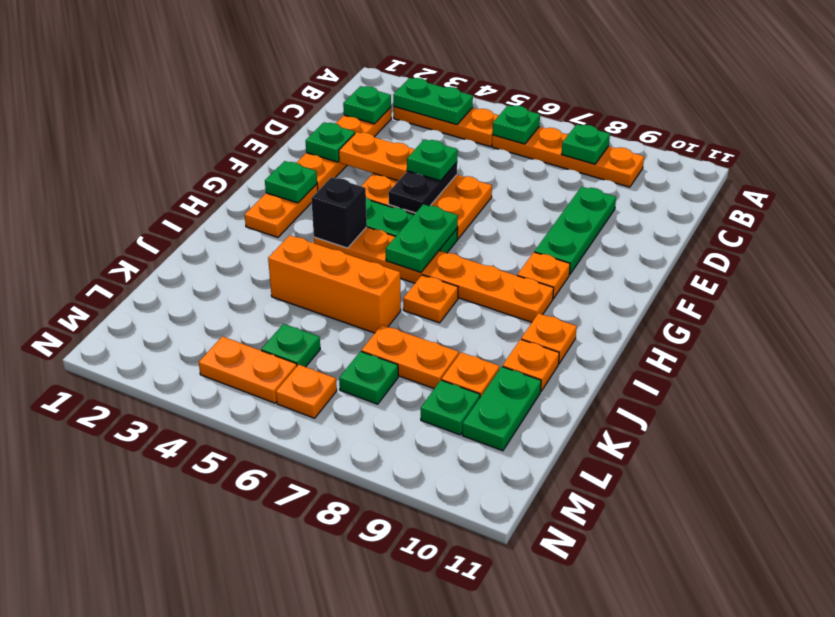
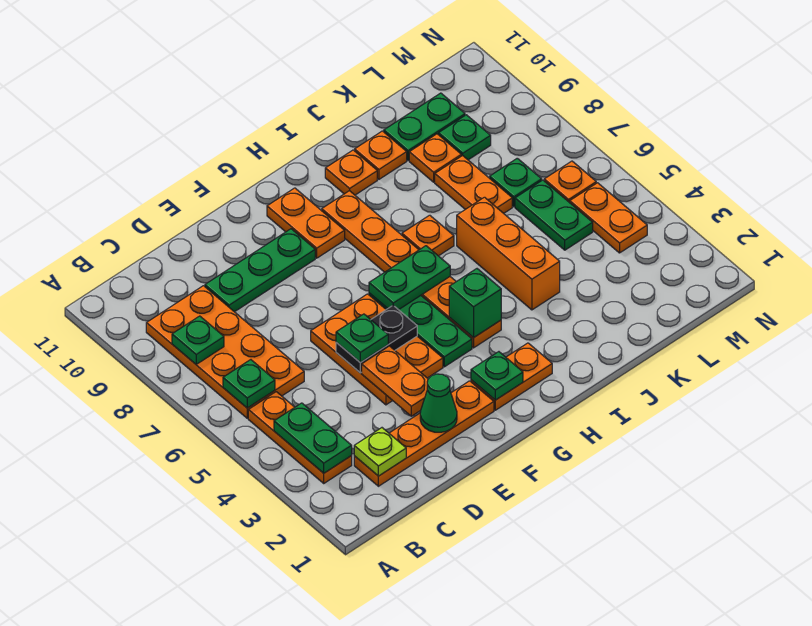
orange plate B6:B9 level 1 -> orange plate B6:C9 level 1
green plate C2 level 2 -> lime plate C2 level 2
green plate E2 level 2 -> green cone E2 level 2
orange plate G9 level 1 -> orange plate G9:G10 level 1
black brick H4 level 2 -> green brick H4 level 2
green plate L5 level 1 -> green plate L5:L6 level 1

